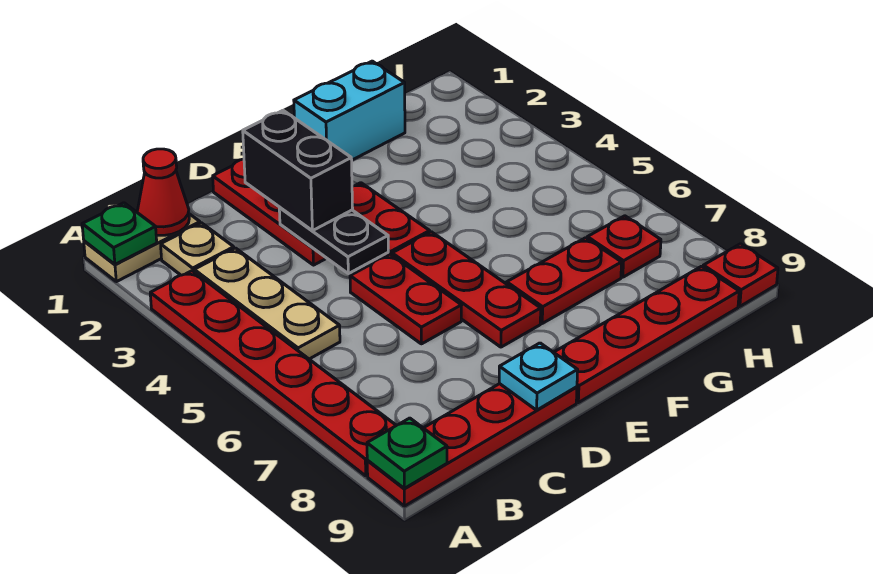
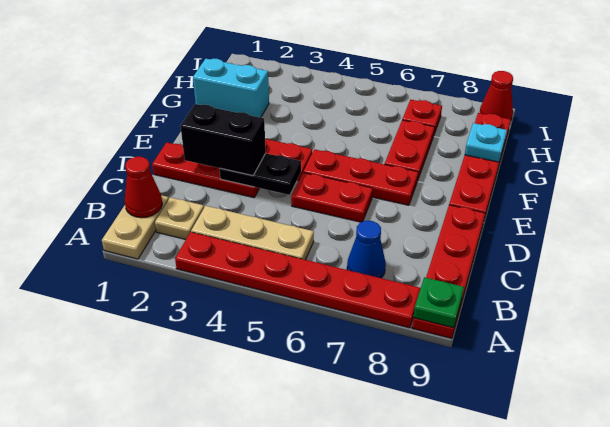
green plate A1 level 2 -> none
none -> blue cone B7 level 1
cyan plate D9 level 2 -> cyan plate G9 level 2
cyan brick F1:G1 level 1 -> cyan brick G1:G2 level 1
red plate I9 level 1 -> red cone I9 level 1

